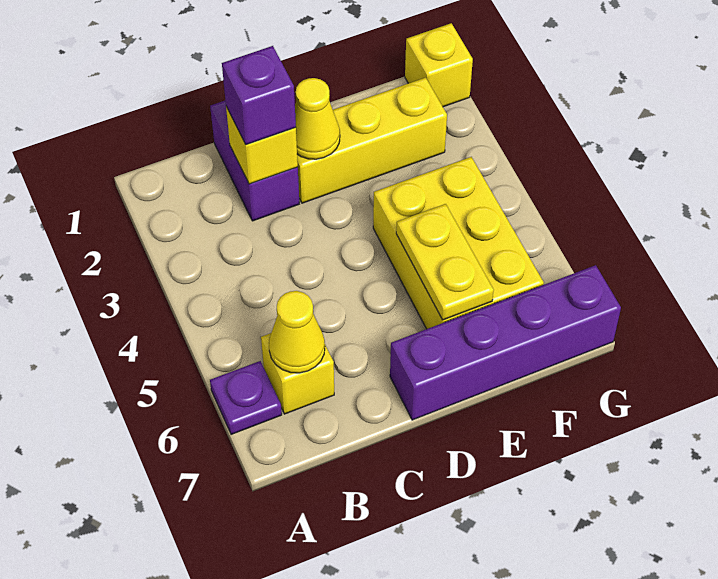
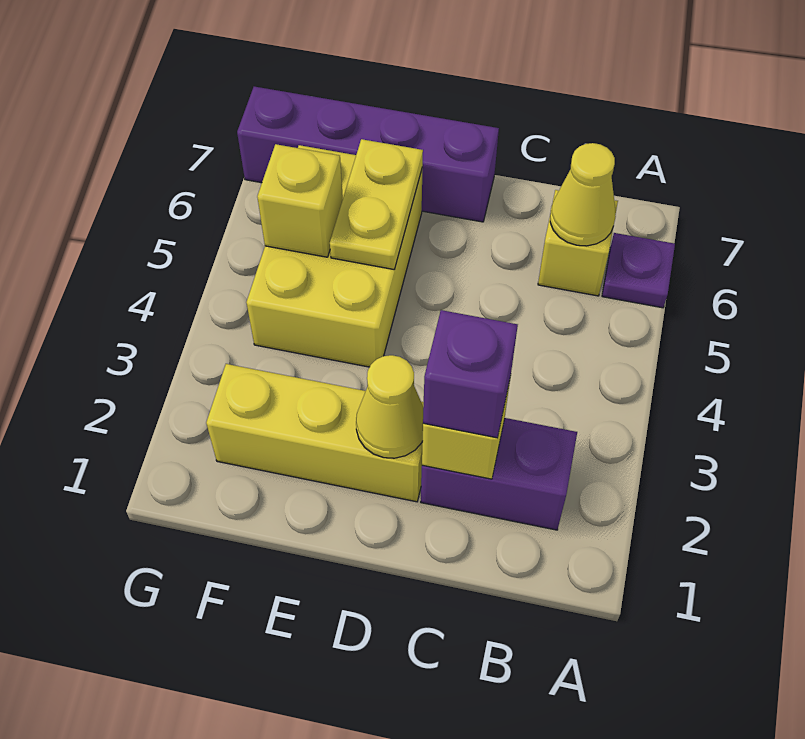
purple brick C1:C2 level 1 -> purple brick B2:C2 level 1
yellow brick G1 level 1 -> yellow brick F5 level 2

